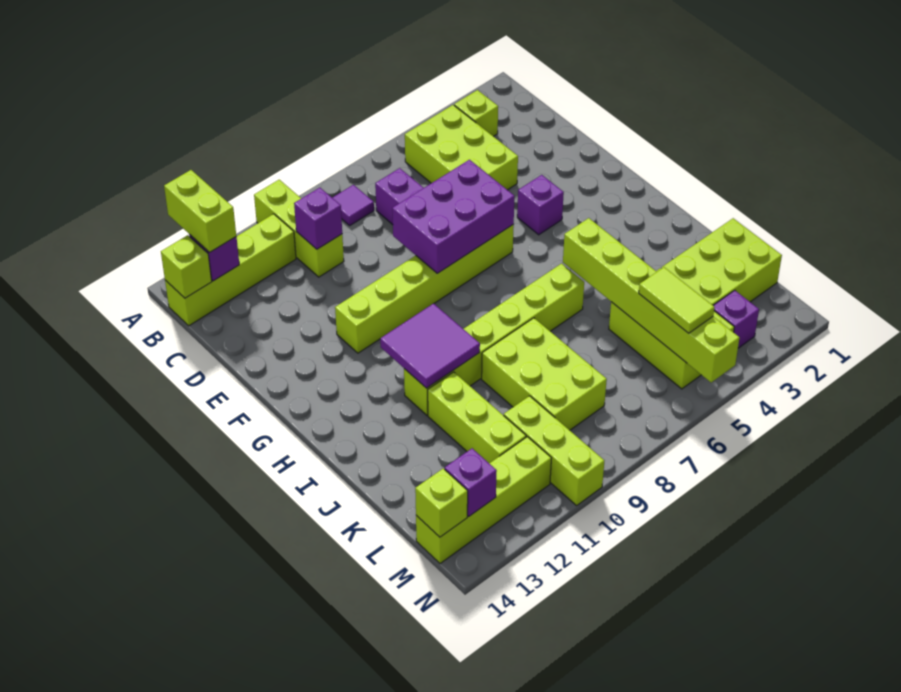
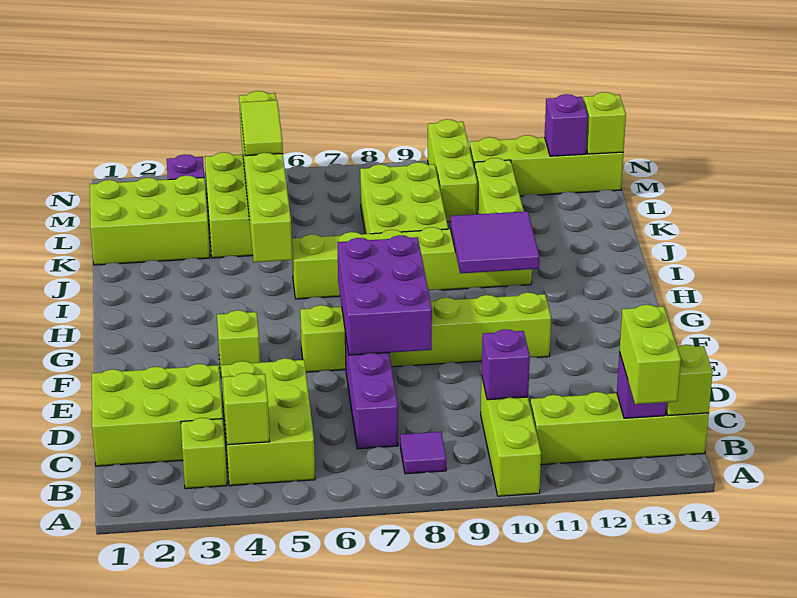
none -> lime brick B4 level 2
none -> lime brick C1:D3 level 1
purple brick E6:F8 level 2 -> purple brick E7:G8 level 2
purple brick F4 level 1 -> lime brick F4 level 1

